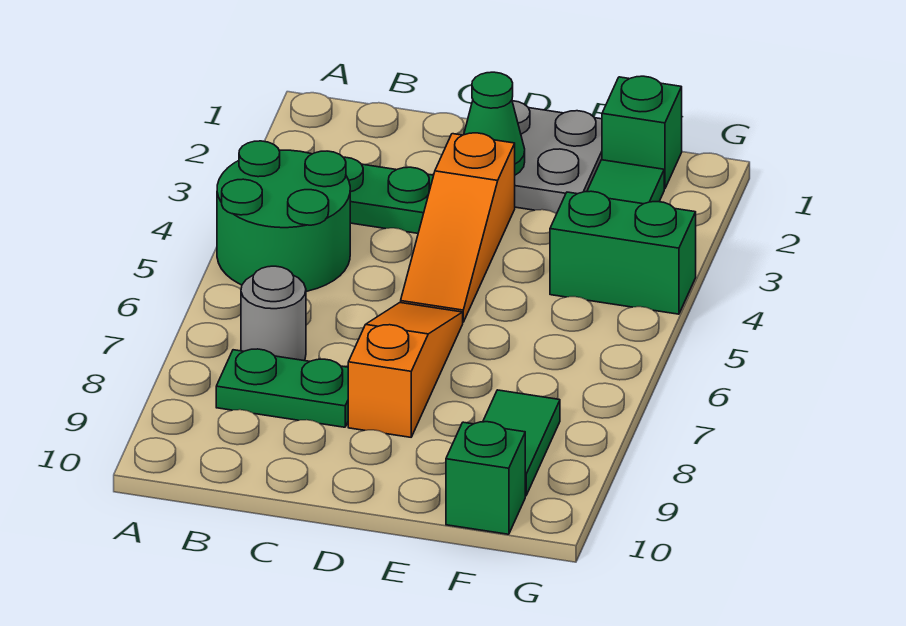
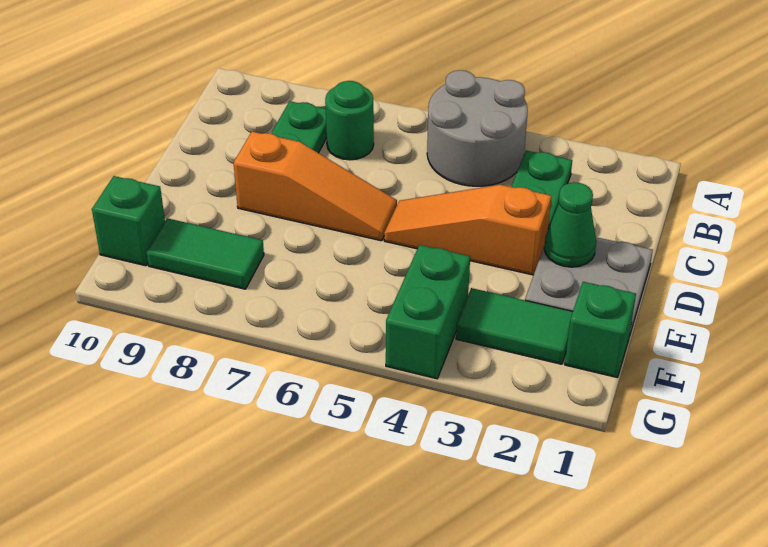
green round brick A4:B5 level 1 -> grey round brick A4:B5 level 1
grey round brick B7 level 1 -> green round brick B7 level 1

